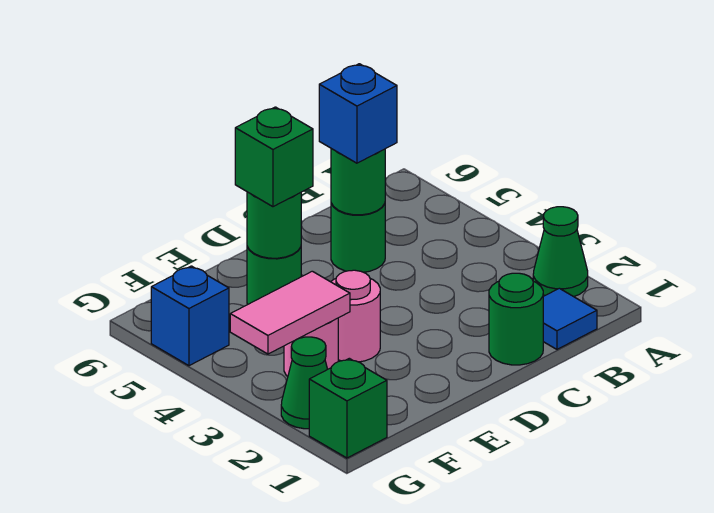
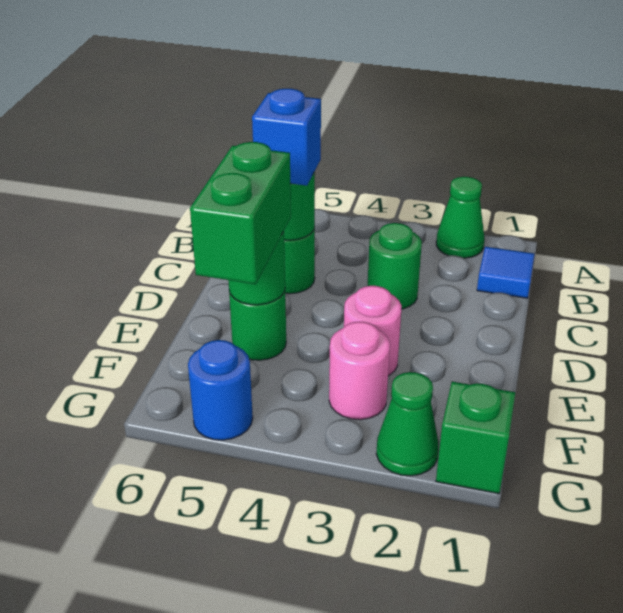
green round brick C1 level 1 -> green round brick C3 level 1
green brick E5 level 3 -> green brick E5:F5 level 3
pink tile F3:G3 level 2 -> none
blue brick G5 level 1 -> blue round brick G5 level 1

